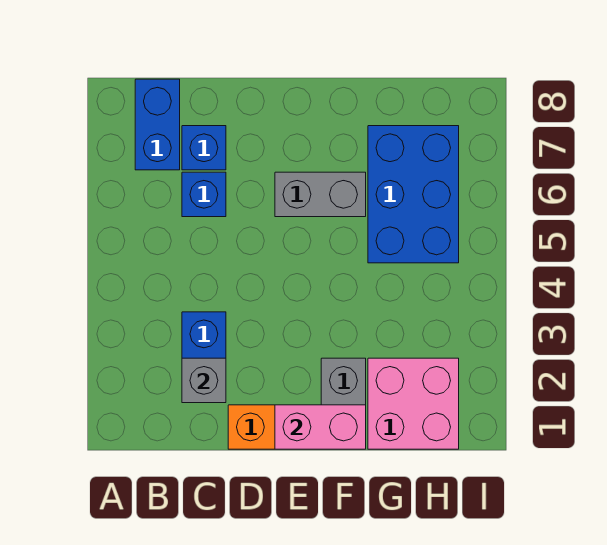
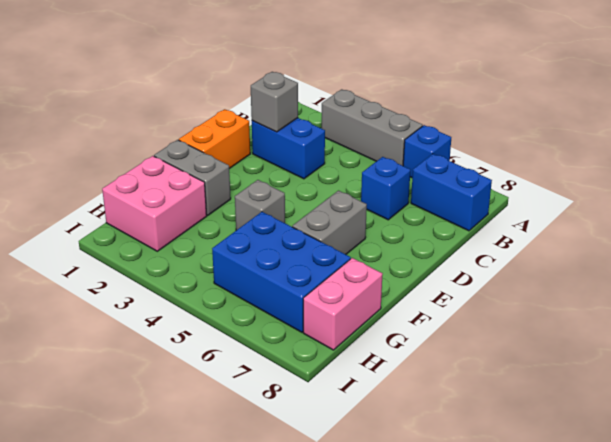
none -> grey brick A3:A5 level 1
blue brick C7 level 1 -> blue brick A6 level 1
pink brick E1:F1 level 2 -> pink brick G8:H8 level 1
none -> grey brick F4 level 1

